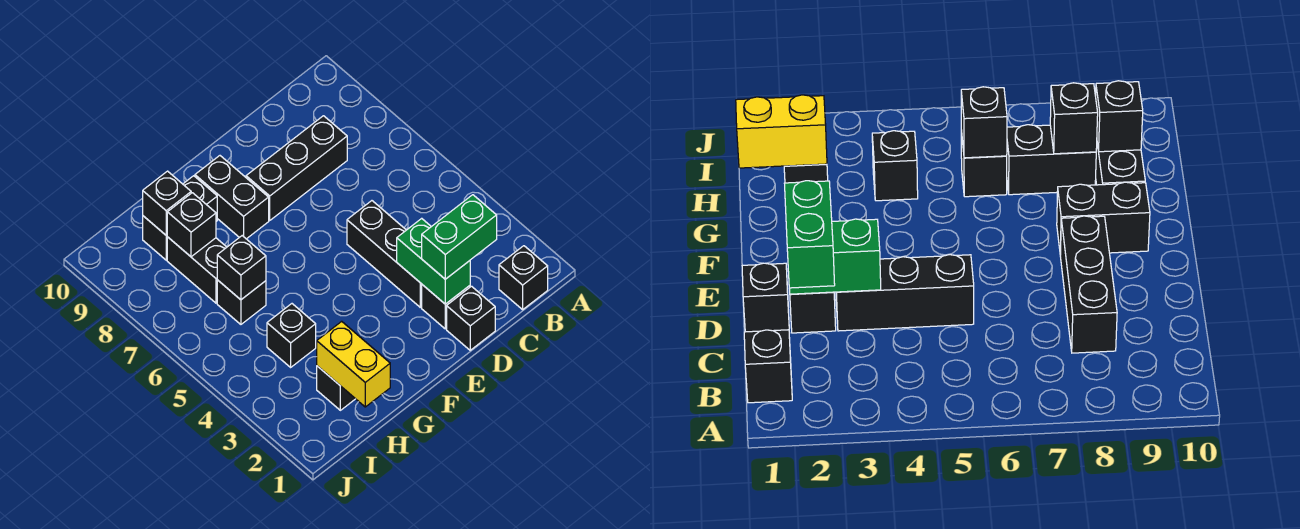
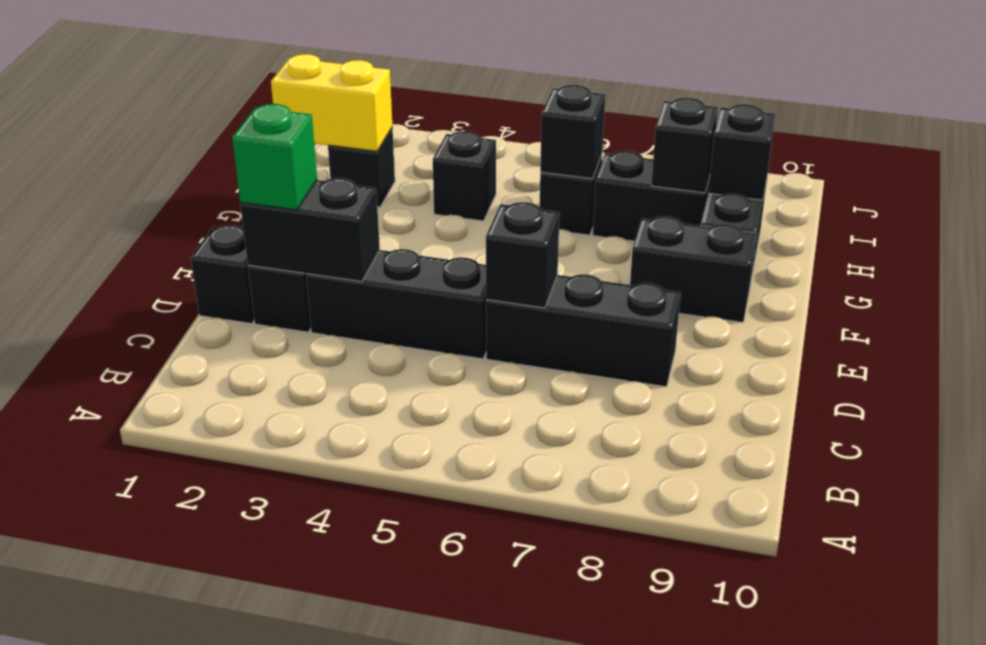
black brick B1 level 1 -> black brick D6 level 2
green brick C2:D2 level 3 -> green brick D2 level 3
black brick C8:E8 level 1 -> black brick D6:D8 level 1
green brick D2:D3 level 2 -> black brick D2:D3 level 2

